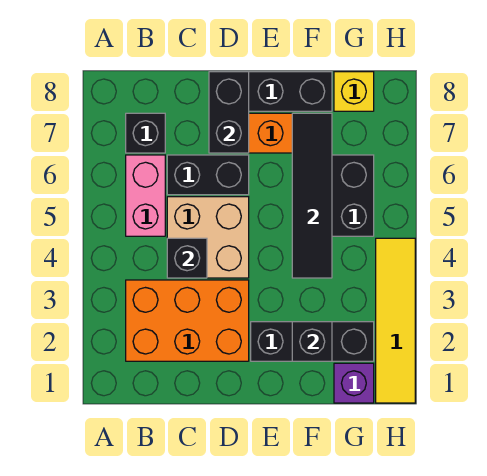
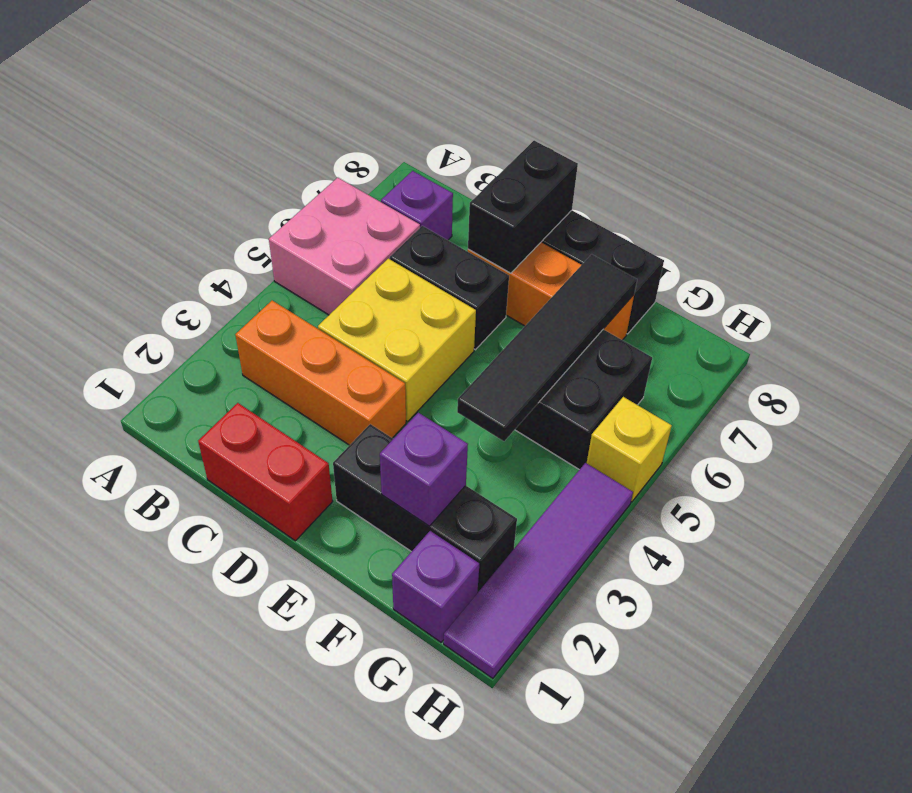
orange brick B2:D3 level 1 -> orange brick B3:D3 level 1
pink brick B5:B6 level 1 -> pink brick A5:B6 level 1
black brick B7 level 1 -> purple brick B7 level 1
none -> red brick C1:D1 level 1
tan brick C4:D5 level 1 -> yellow brick C4:D5 level 1
black brick C4 level 2 -> none
black brick F2 level 2 -> purple brick F2 level 2
yellow brick G8 level 1 -> yellow brick H5 level 1
yellow tile H1:H4 level 1 -> purple tile H1:H4 level 1

